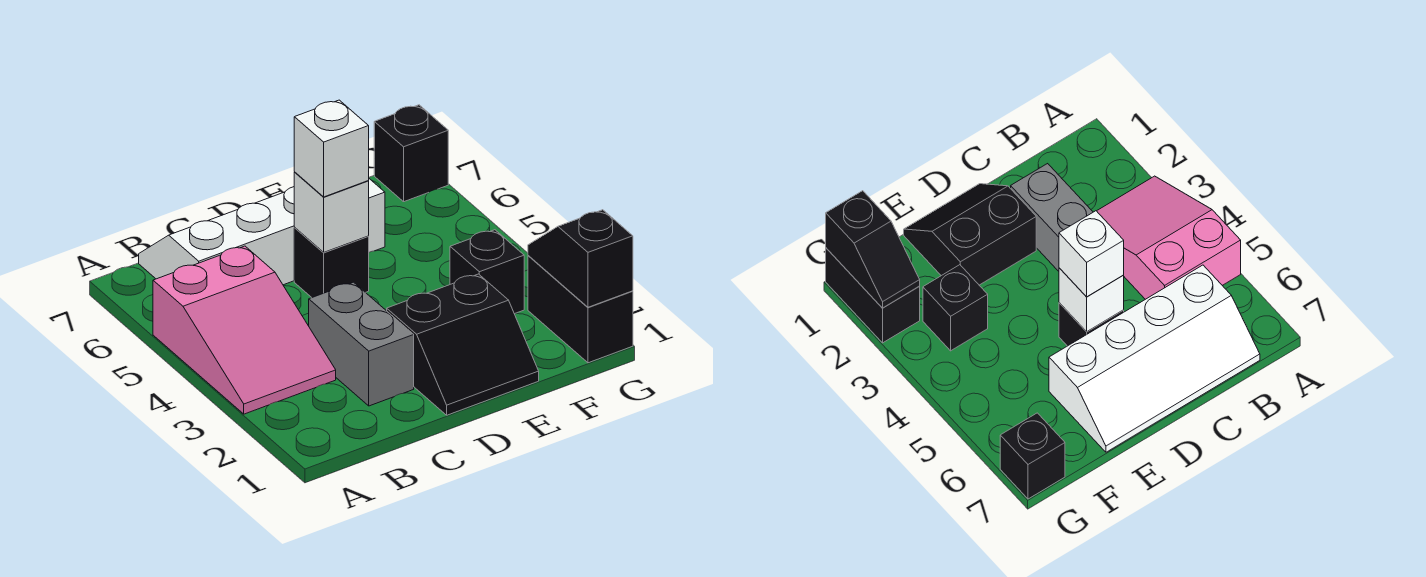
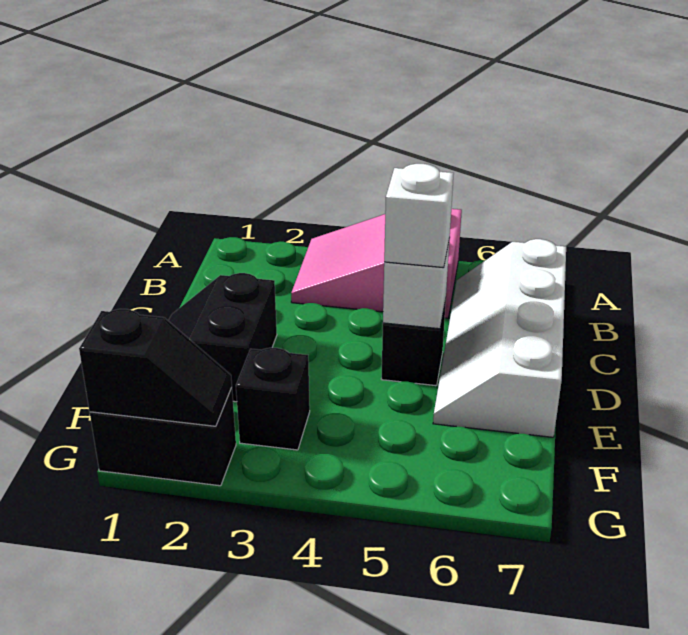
white slope B6:E7 level 1 top 6 -> white slope B6:E7 level 1 top 7
grey brick C2:C3 level 1 -> none
black brick G7 level 1 -> none

